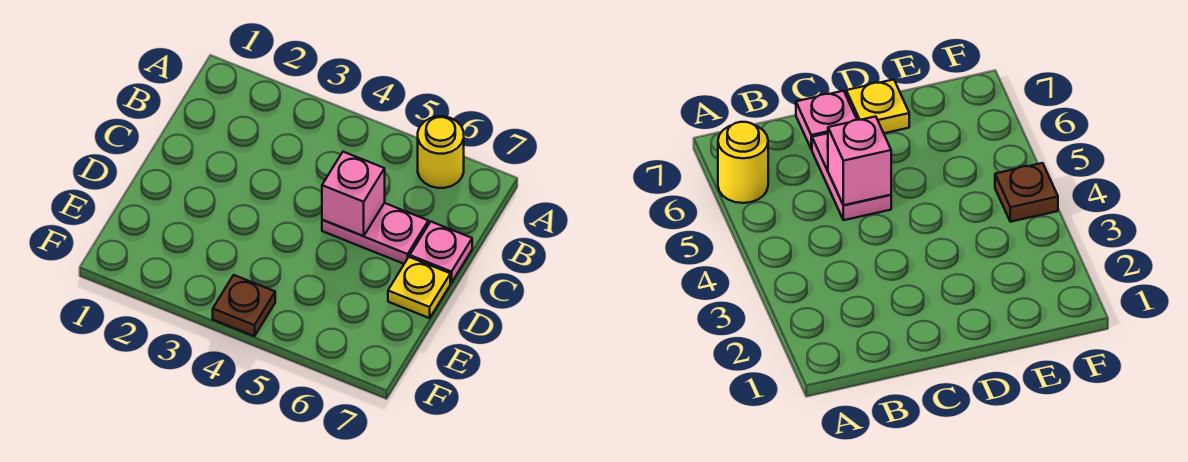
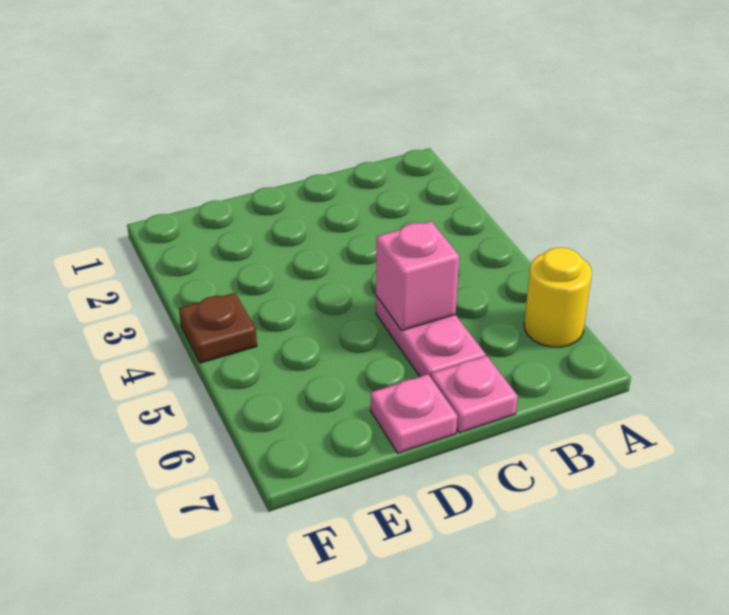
yellow plate D7 level 1 -> pink plate D7 level 1

